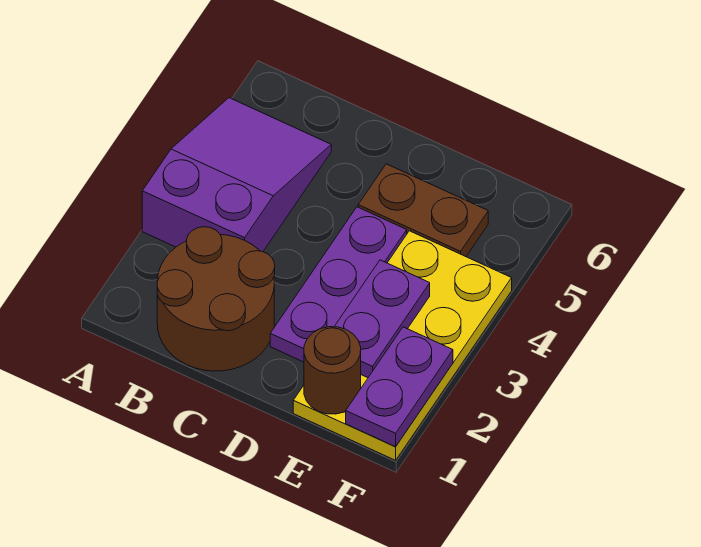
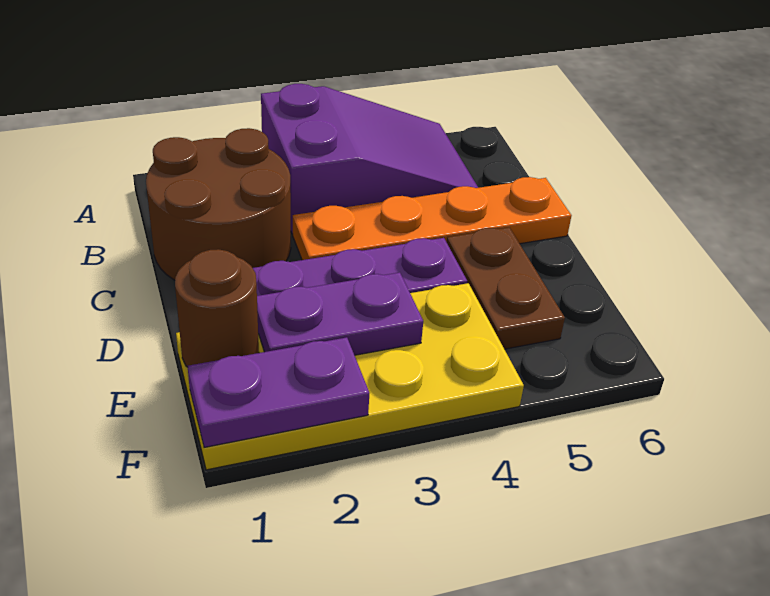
none -> orange plate C3:C6 level 1

